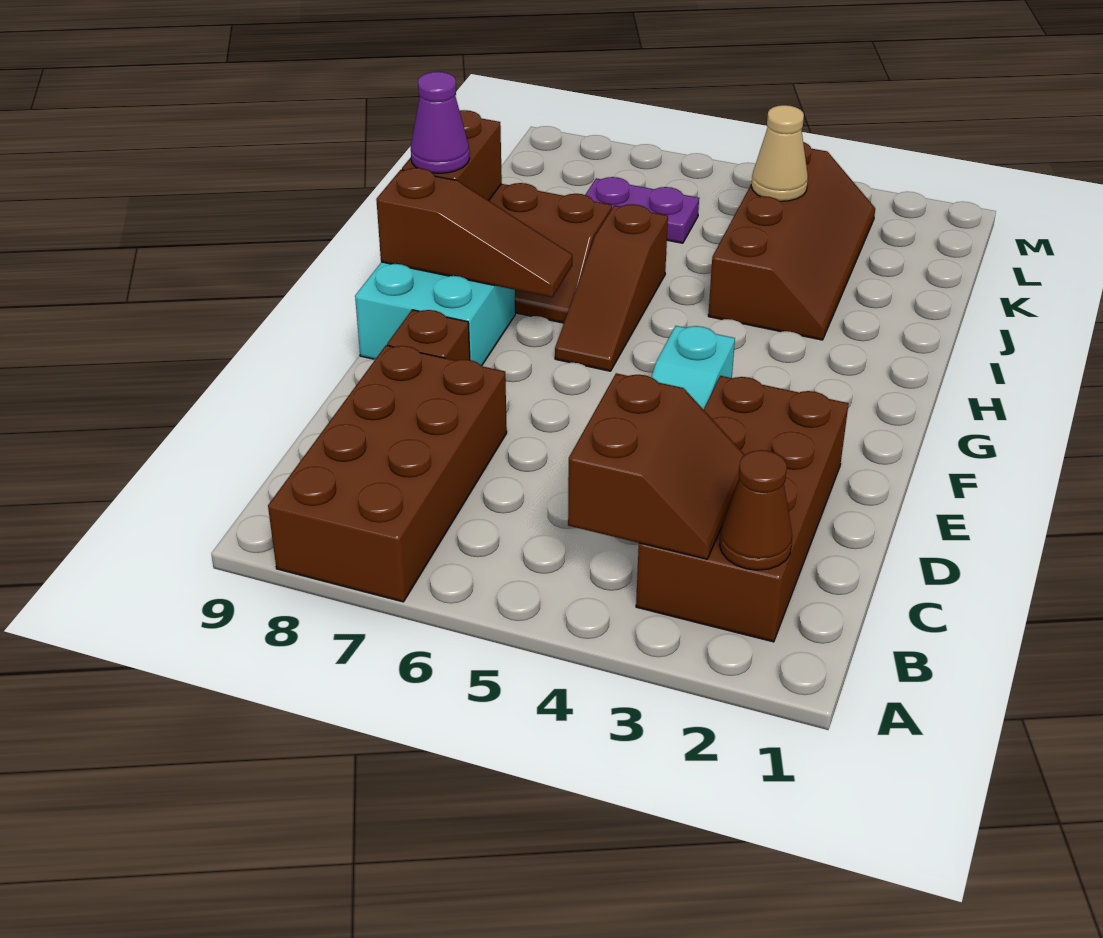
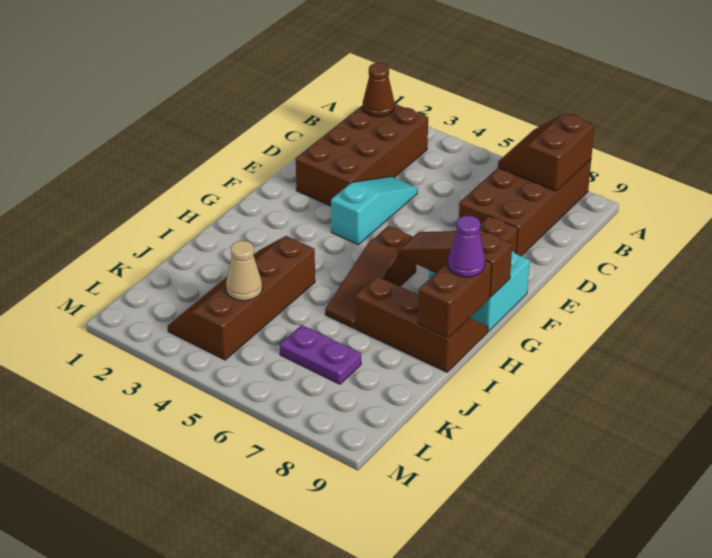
brown slope B3:C4 level 2 top 4 -> brown slope A7:B8 level 2 top 8
brown slope G6:I6 level 1 top I -> brown slope G6:I6 level 1 top G

